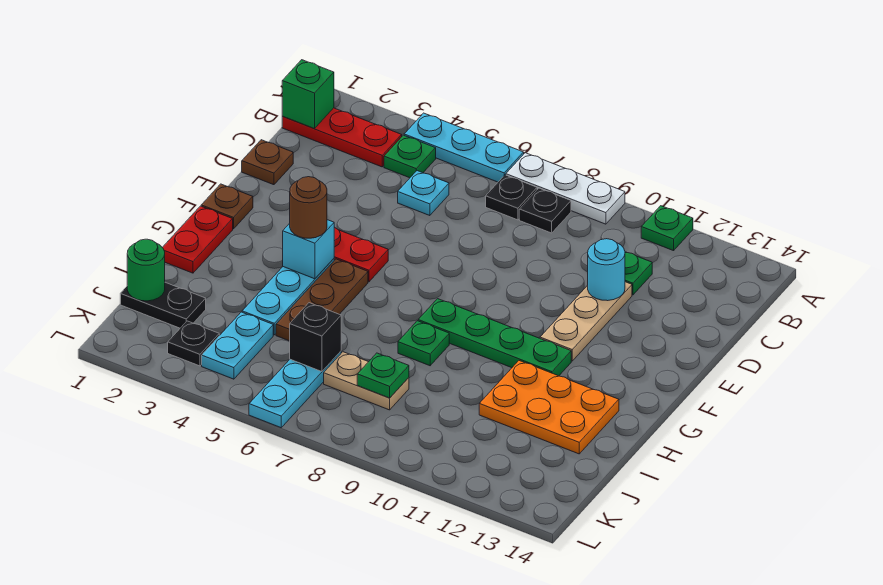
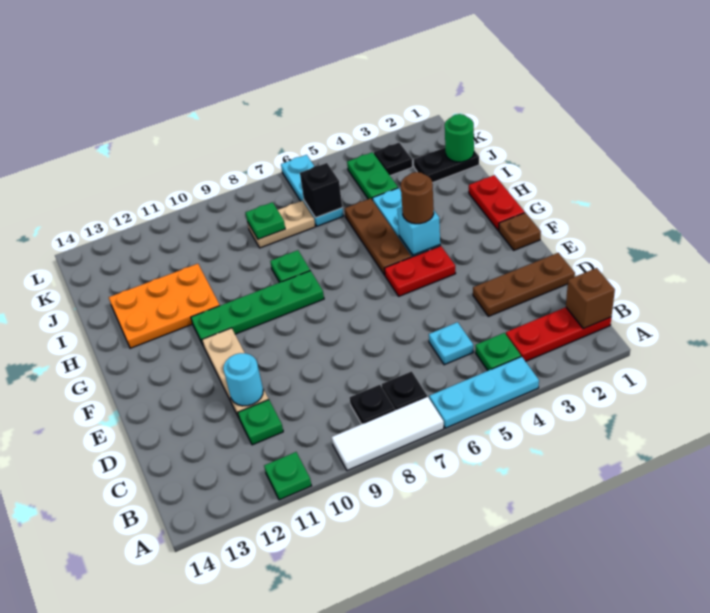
white plate A7:A9 level 1 -> white tile A7:A9 level 1
green brick B1 level 2 -> brown brick B1 level 2
brown plate D1 level 1 -> brown plate D1:D3 level 1
cyan plate J4:K4 level 1 -> green plate J4:K4 level 1

